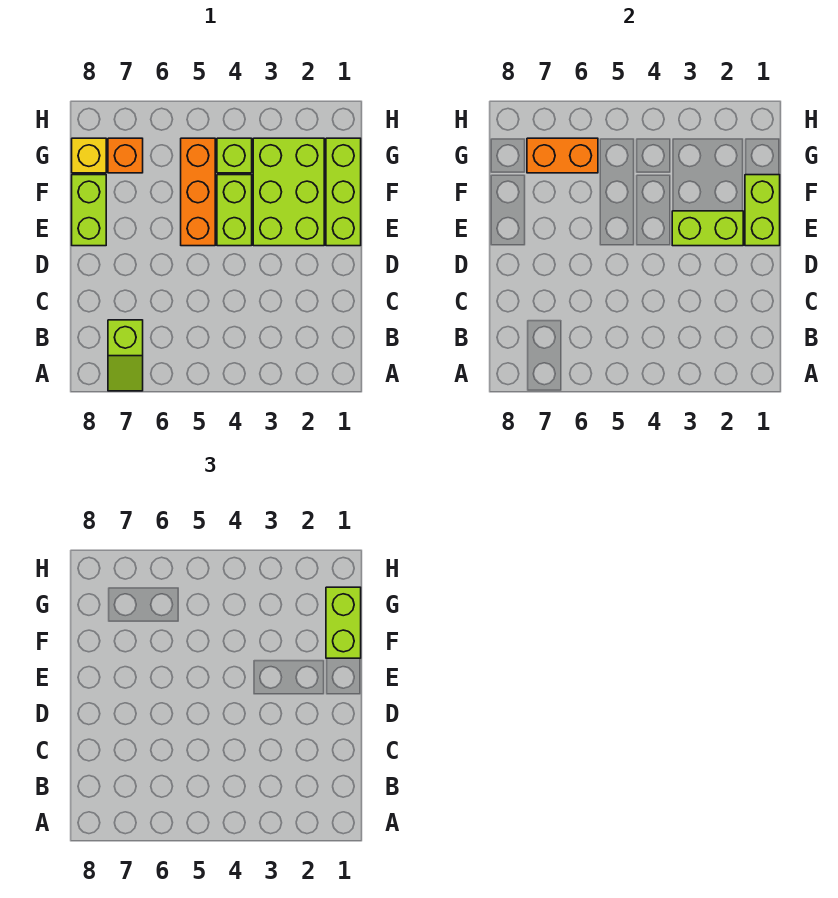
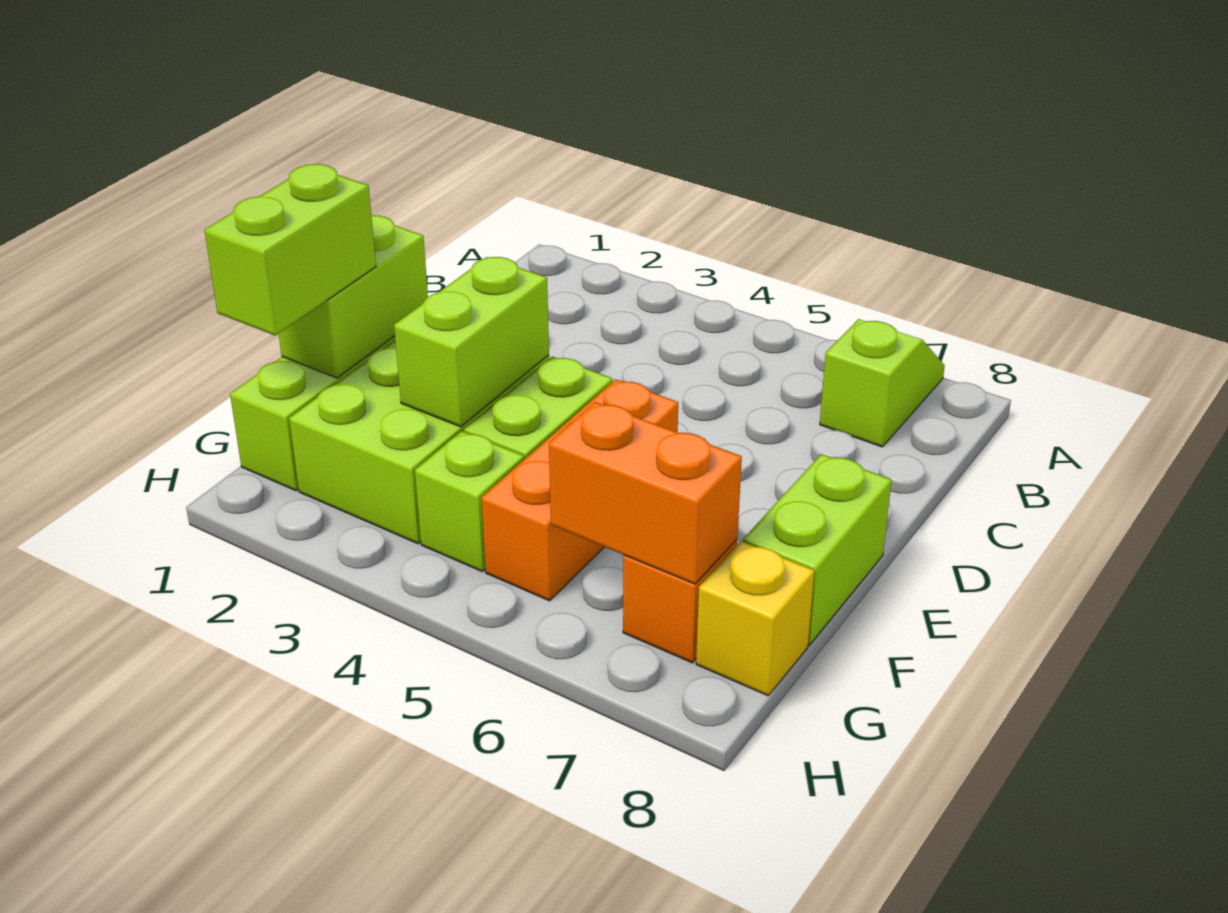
lime brick E2:E3 level 2 -> lime brick E3:F3 level 2

